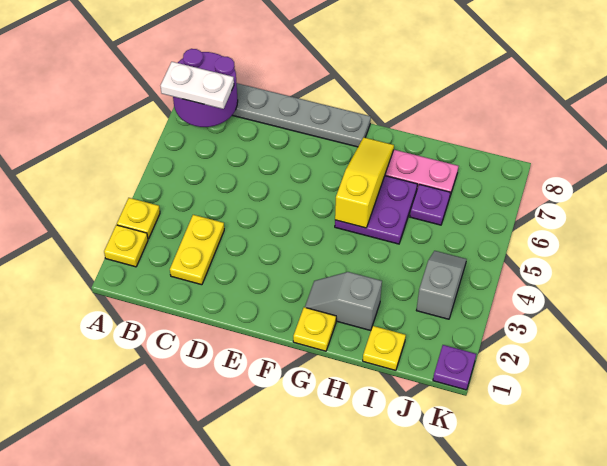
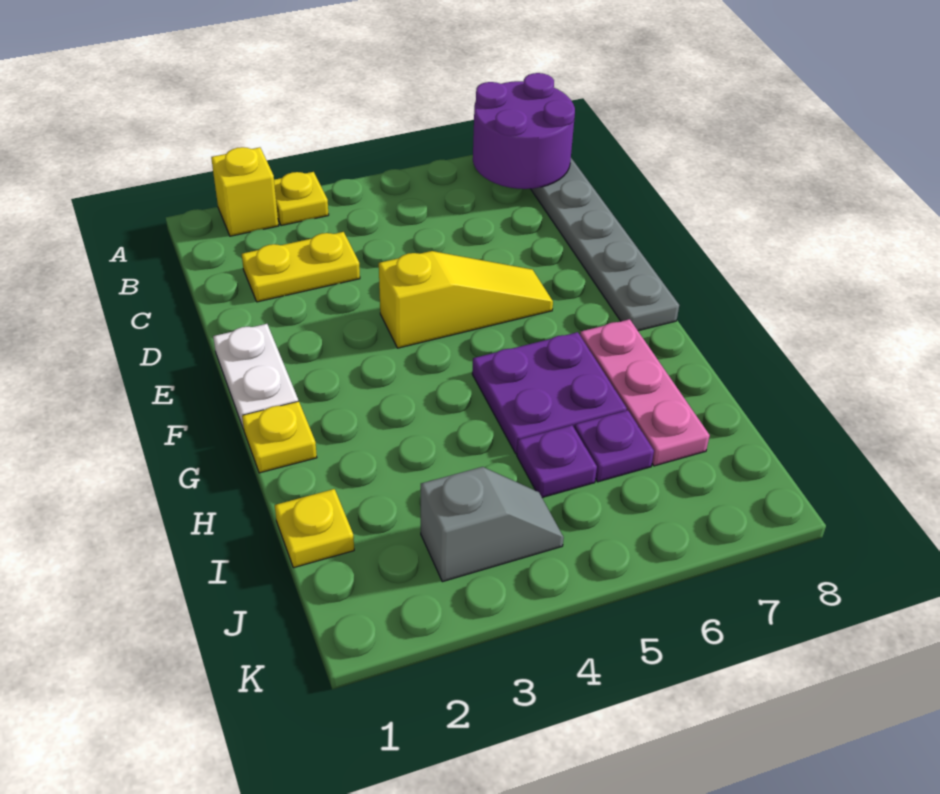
yellow plate A2 level 1 -> yellow brick A2 level 1
white plate A7:B7 level 3 -> white plate E1:F1 level 1
grey slope G2:H2 level 1 top H -> none
yellow slope G5:G7 level 2 top 5 -> yellow slope E4:E6 level 1 top 4
purple plate K1 level 1 -> purple plate I5 level 1

